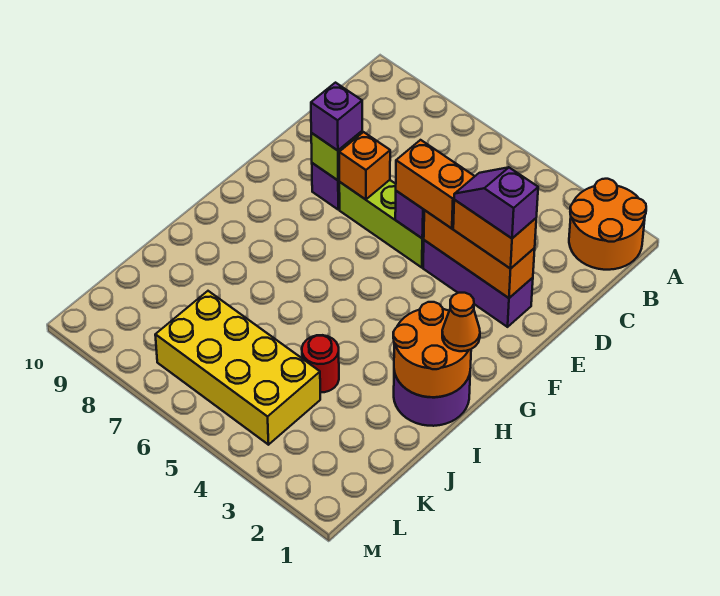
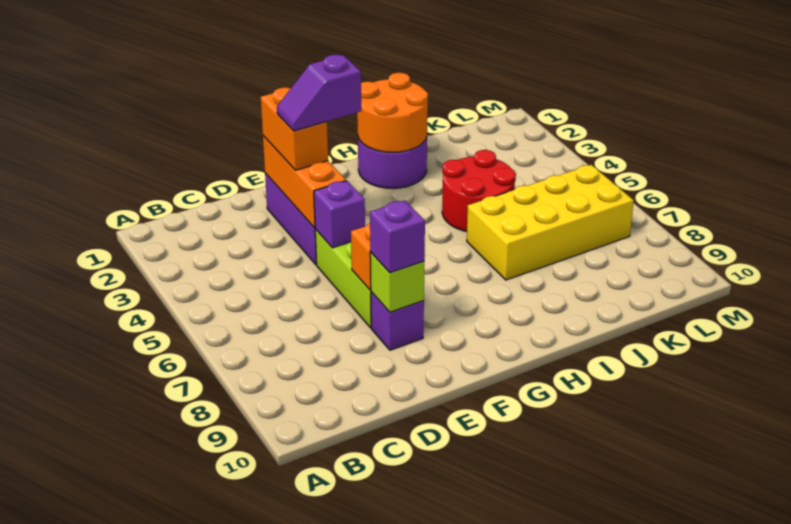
orange round brick A1:B2 level 1 -> none
purple slope E2:E3 level 4 top 2 -> purple slope E3:F3 level 4 top F
orange brick E4:E5 level 3 -> none
orange cone H1 level 3 -> none
red round brick J4 level 1 -> red round brick I4:J5 level 1
yellow brick K4:L7 level 1 -> yellow brick I6:L7 level 1

